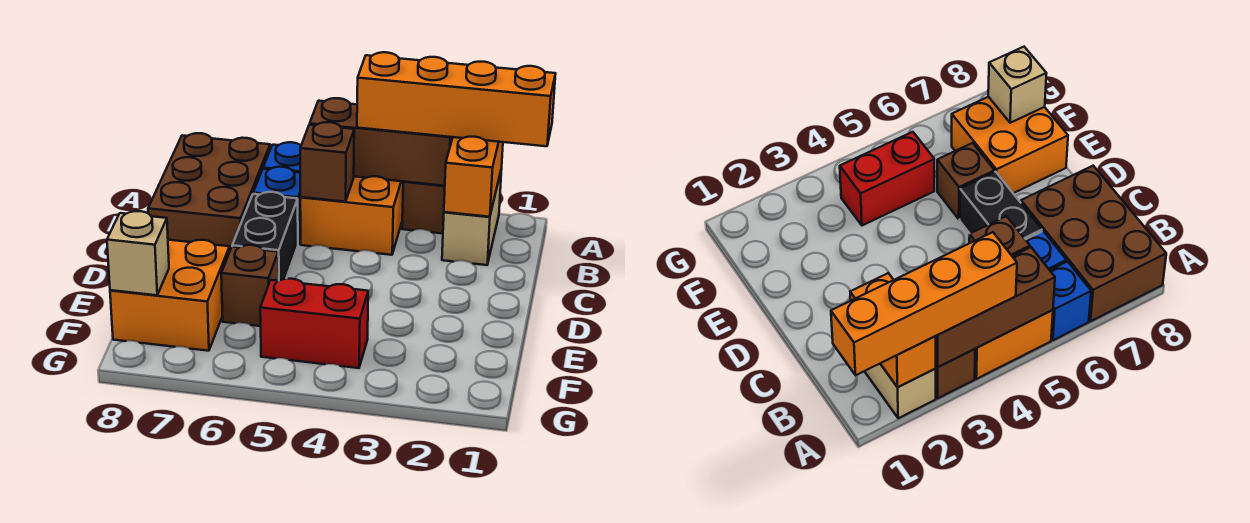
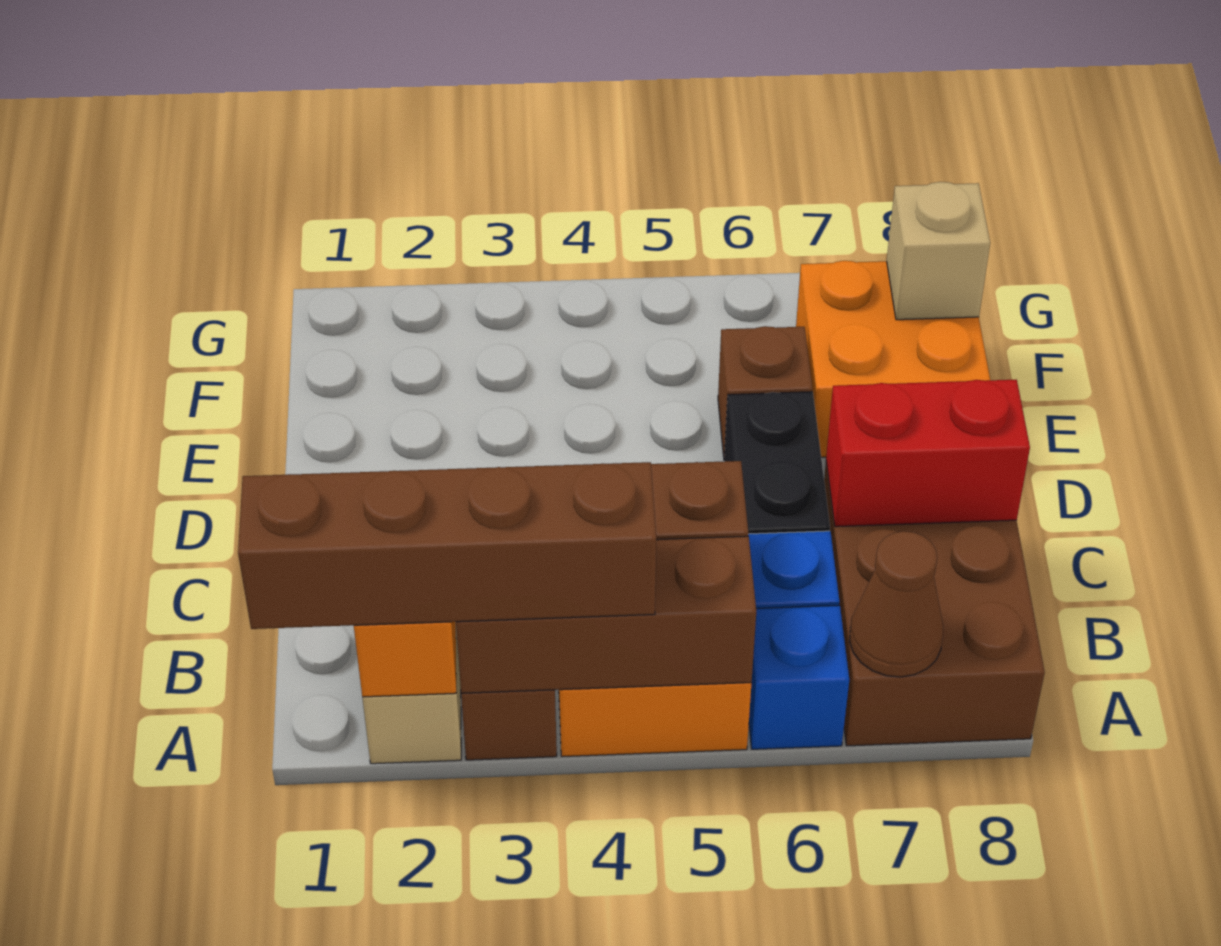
orange brick A1:A4 level 3 -> brown brick A1:A4 level 3
none -> brown cone A7 level 2
red brick F4:F5 level 1 -> red brick C7:C8 level 2

